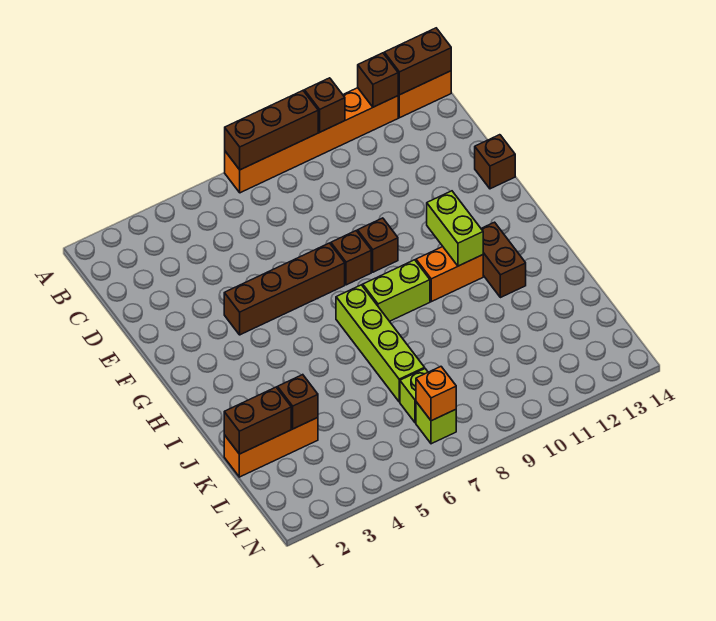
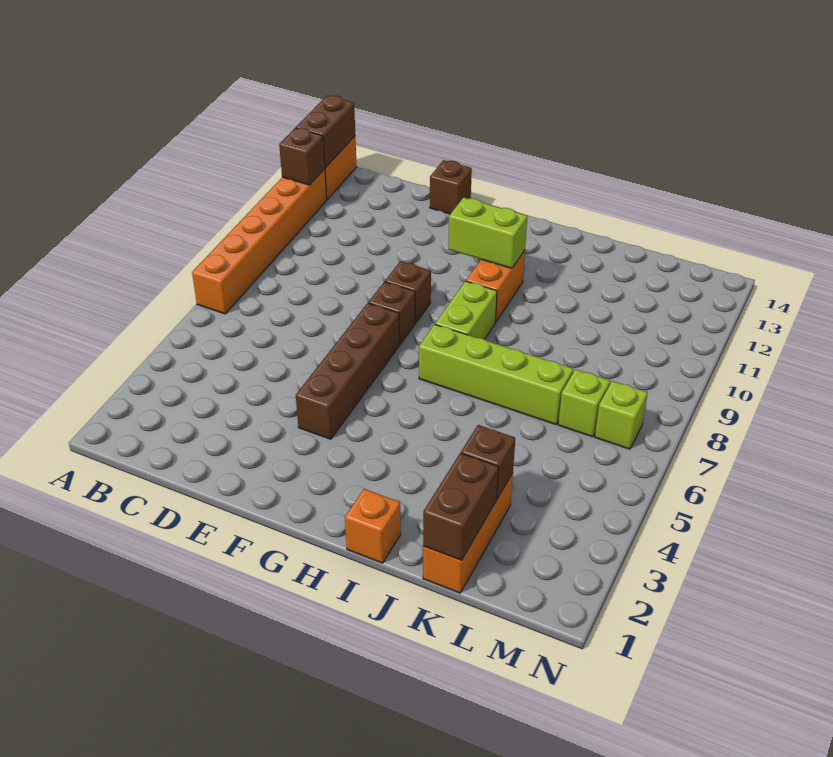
brown brick A7:A9 level 2 -> none
brown brick A10 level 2 -> none
brown brick H12:I12 level 1 -> none
orange brick M7 level 2 -> orange brick I1 level 1

